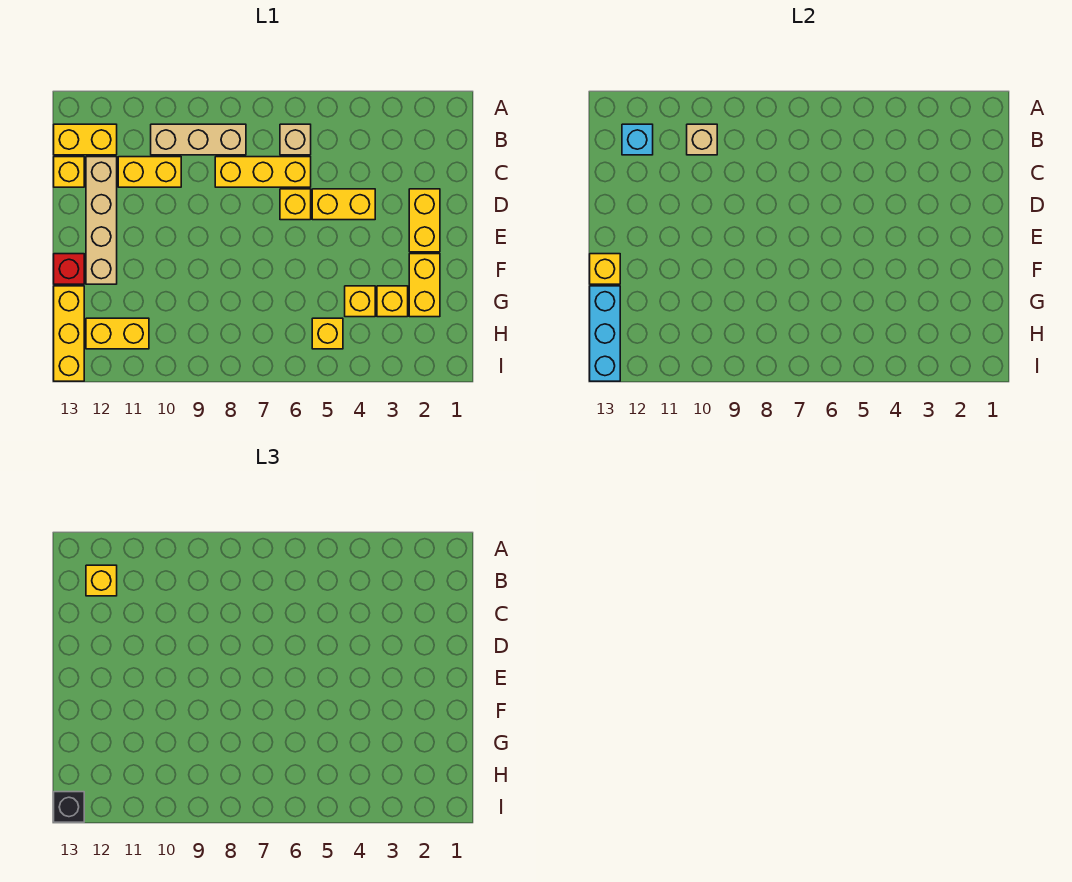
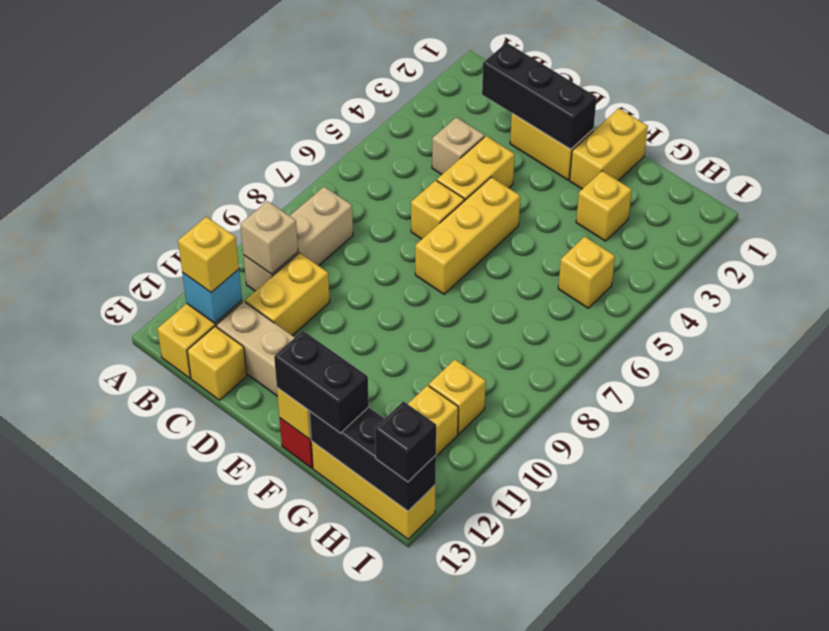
tan brick B6 level 1 -> tan brick C4 level 1
none -> black brick C2:E2 level 2
yellow brick C6:C8 level 1 -> yellow brick E5:E7 level 1
yellow brick F2:G2 level 1 -> yellow brick F1:F2 level 1
none -> black brick F13:G13 level 3
yellow brick G4 level 1 -> yellow brick H10 level 1
cyan brick G13:I13 level 2 -> black brick G13:I13 level 2

